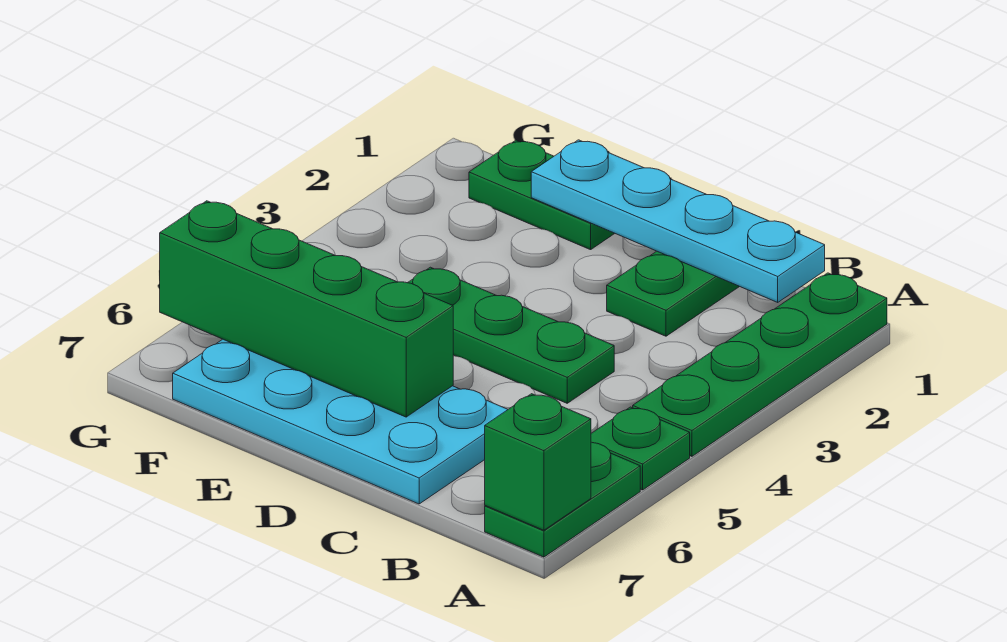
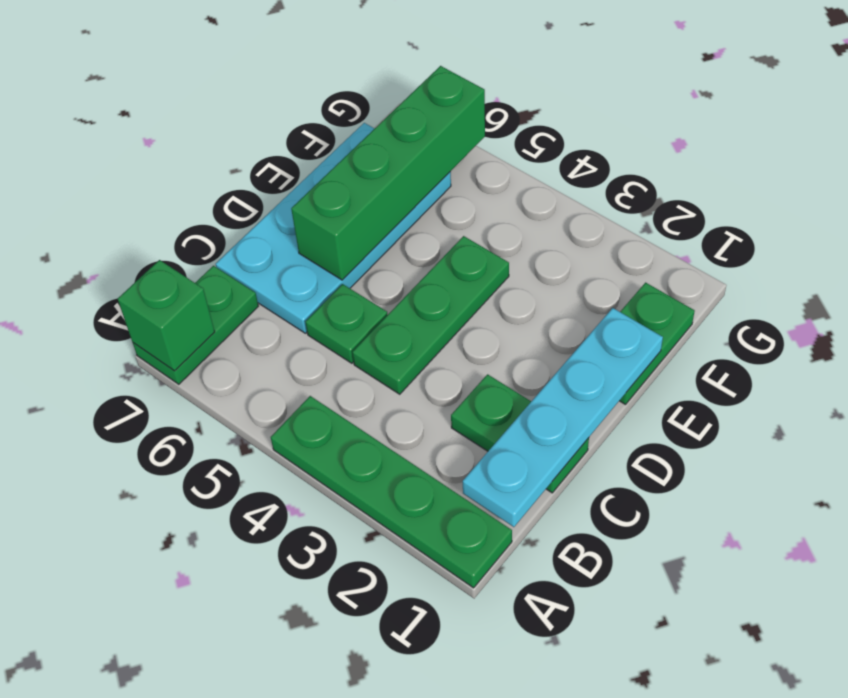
green plate A5 level 1 -> green plate C5 level 1
green plate A6:A7 level 1 -> green plate A7:B7 level 1

